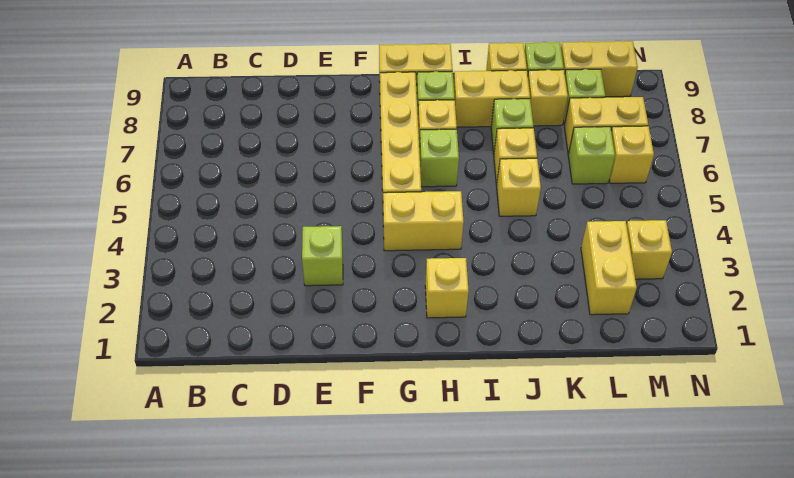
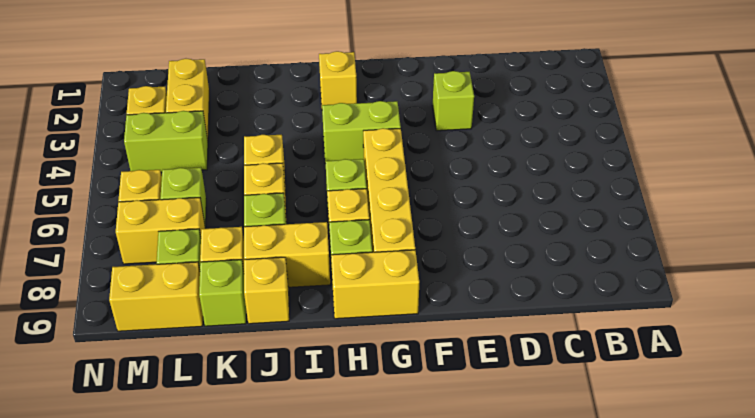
yellow brick G4:H4 level 1 -> lime brick G4:H4 level 1
none -> lime brick L4:M4 level 1

